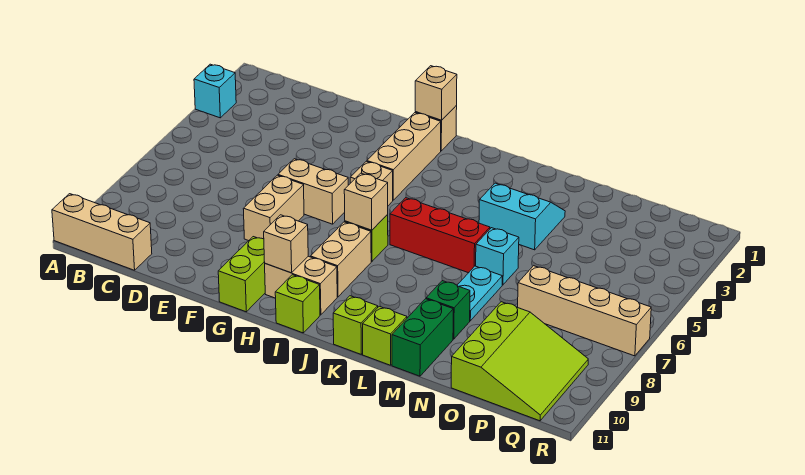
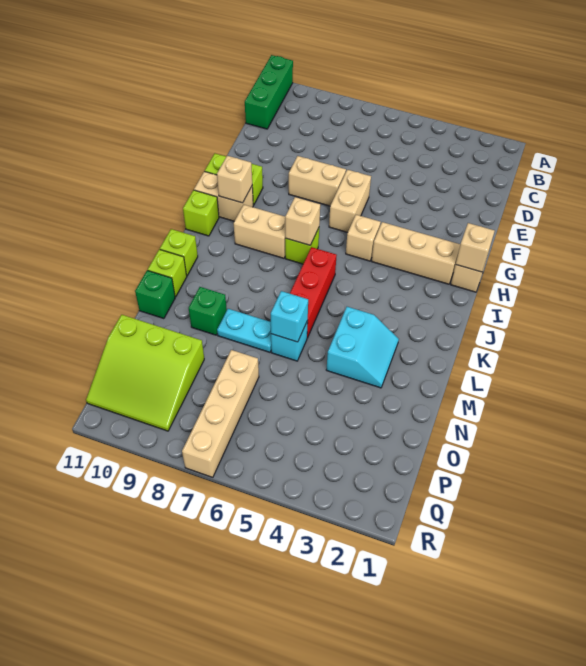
cyan brick A3 level 1 -> cyan brick M6 level 2
tan brick A11:C11 level 1 -> green brick A11:C11 level 1
tan brick H10:I10 level 1 -> tan brick H10:H11 level 1
green brick M10:M11 level 1 -> green brick M11 level 1

